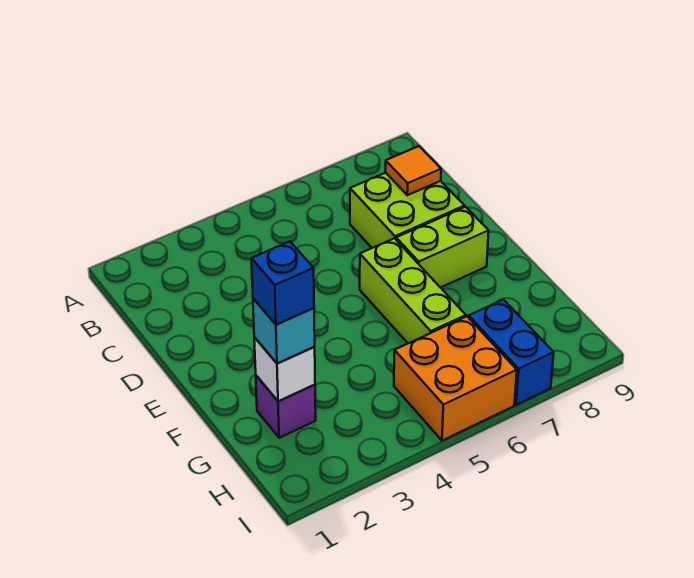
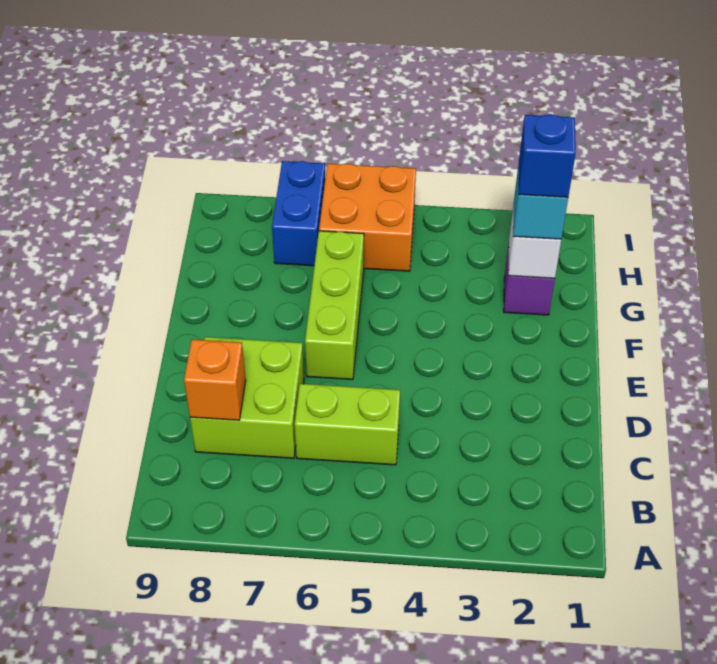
orange tile C8 level 2 -> orange brick C8 level 2
lime brick E7:E8 level 1 -> lime brick C5:C6 level 1

